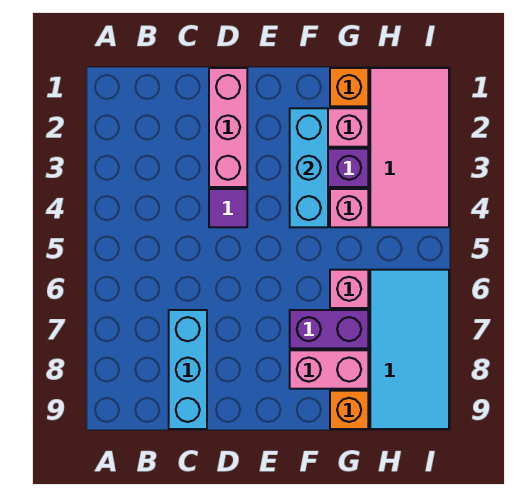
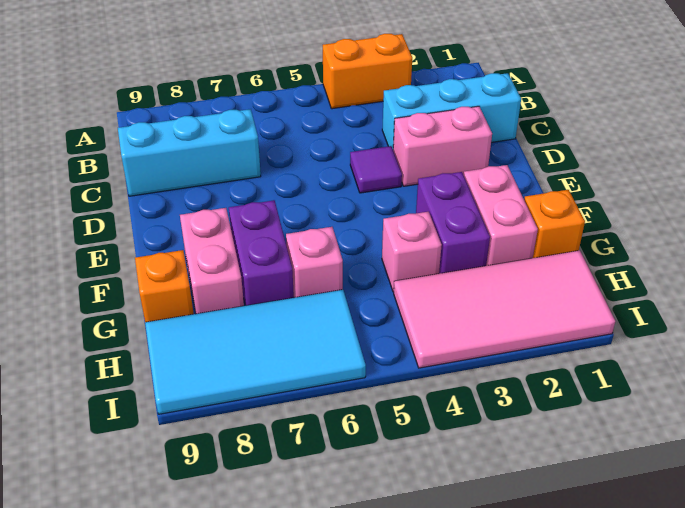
none -> orange brick A3:A4 level 1
pink brick D1:D3 level 1 -> pink brick D2:D3 level 1
cyan brick F2:F4 level 2 -> cyan brick C1:C3 level 1

